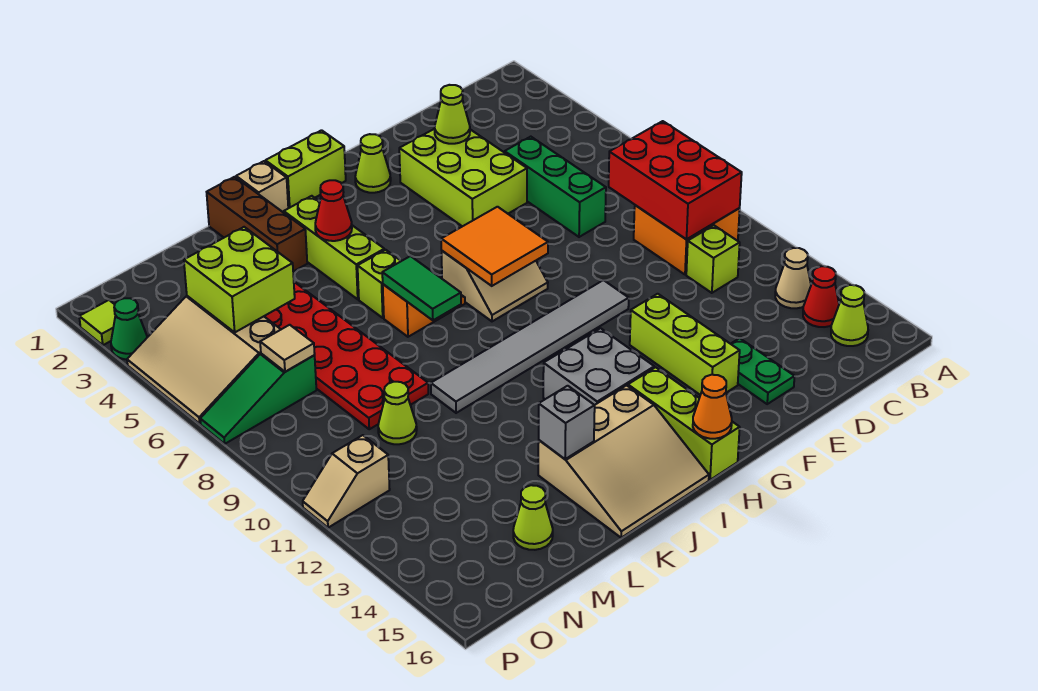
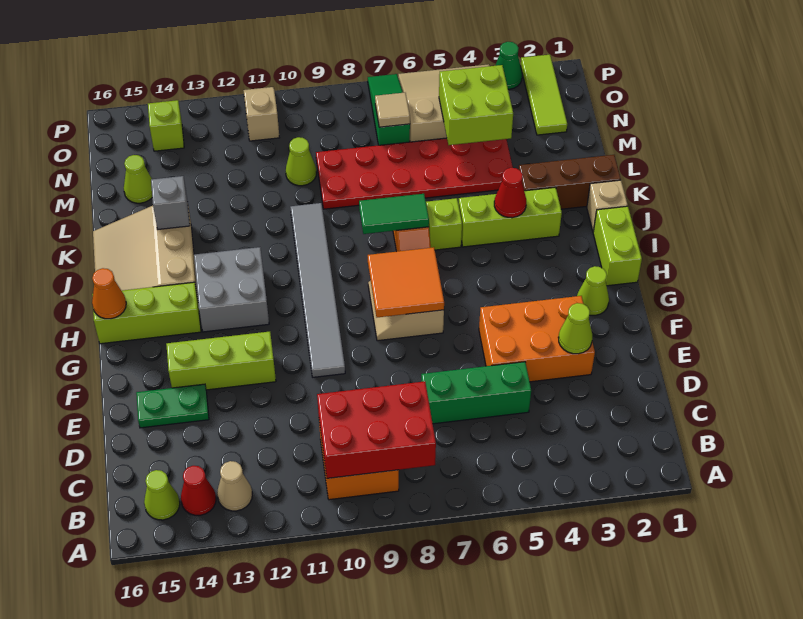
lime brick C11 level 1 -> lime brick O14 level 1
lime brick E3:F5 level 1 -> orange brick E3:F5 level 1
lime tile P2 level 1 -> lime tile N2:P2 level 1

